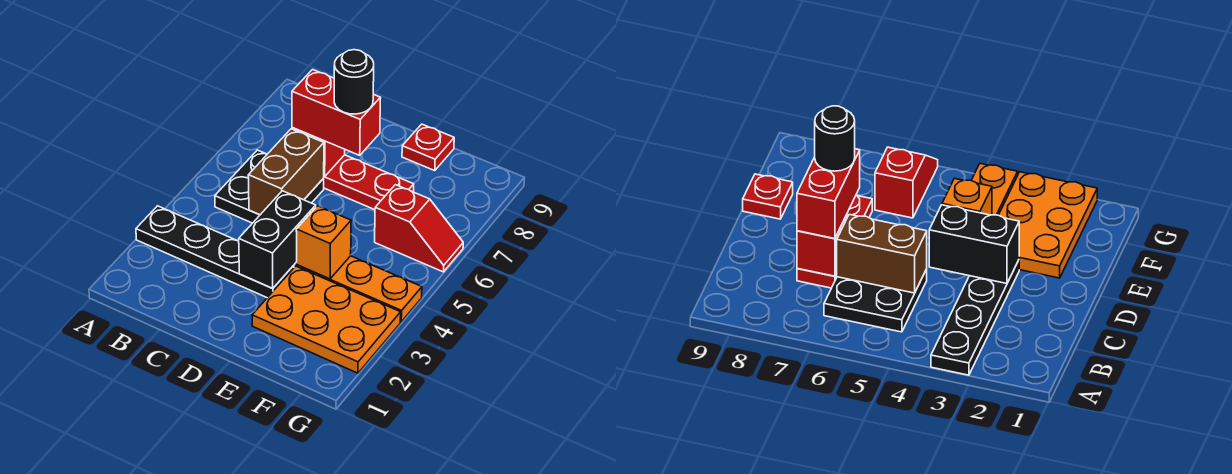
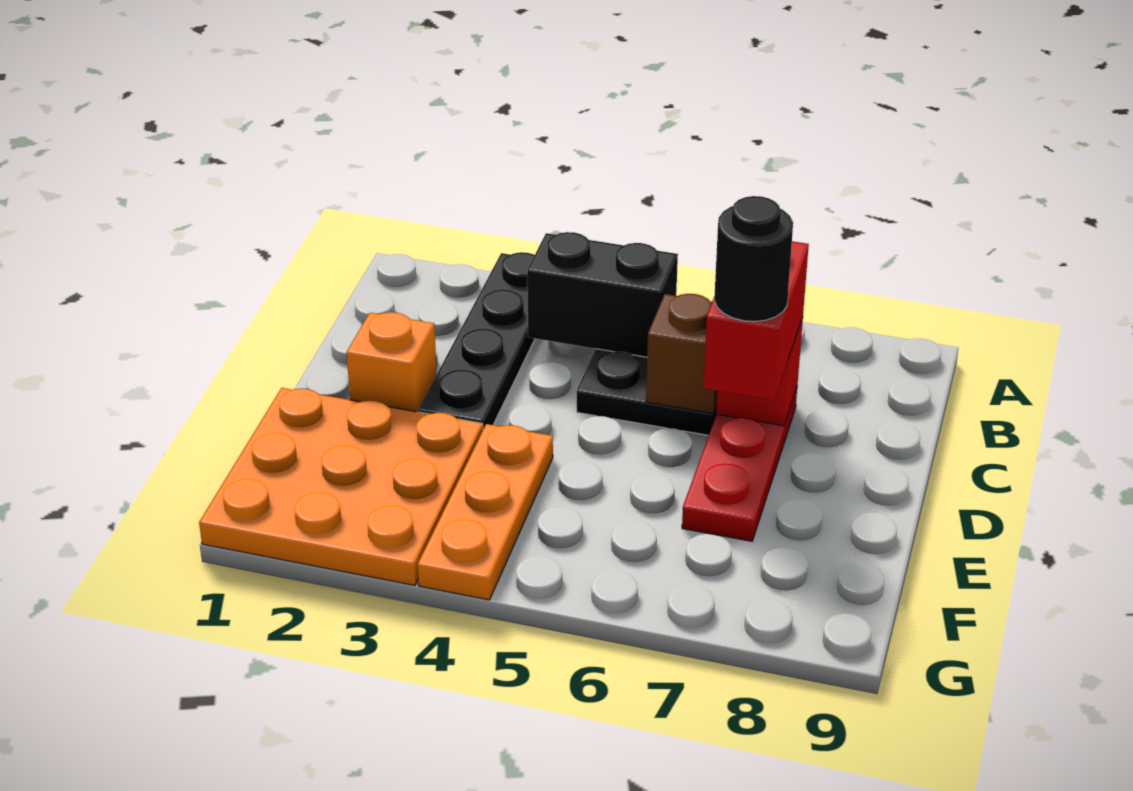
brown brick C5:C6 level 2 -> brown brick C6 level 2
black brick D3:D4 level 2 -> black brick B4:B5 level 2
orange plate E2:G3 level 1 -> orange plate E1:G3 level 1
orange brick E4 level 2 -> orange brick D2 level 1
red plate E9 level 1 -> none
red slope F6:G6 level 1 top F -> none

